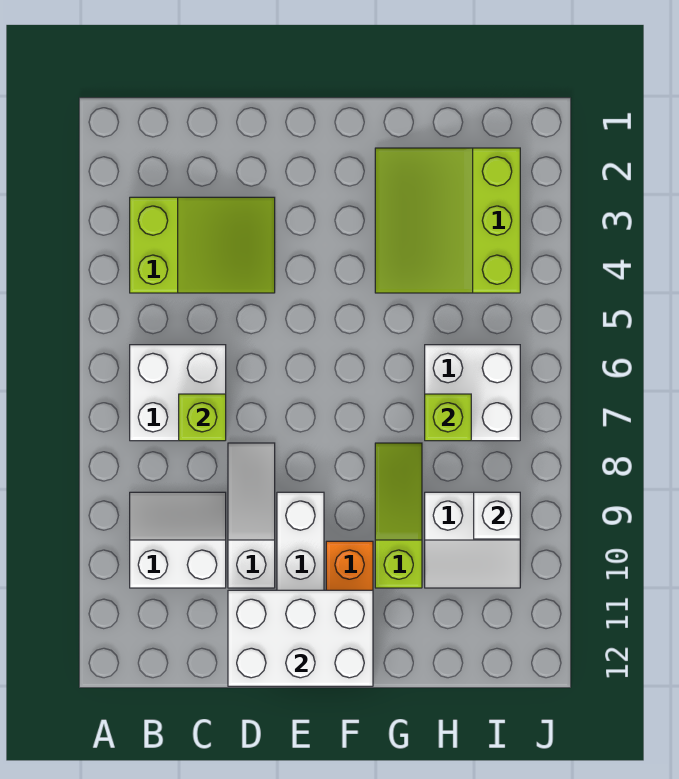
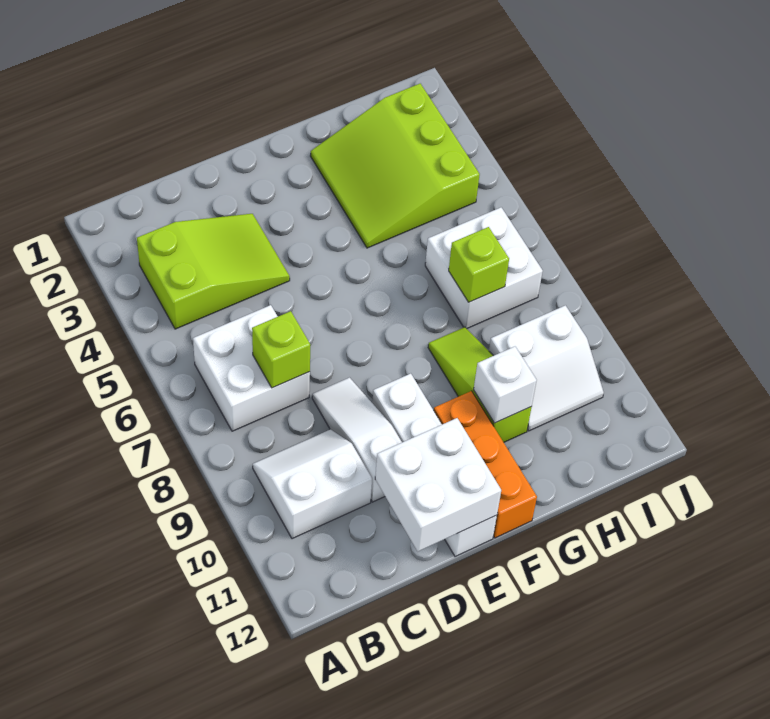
white brick D11:F12 level 2 -> white brick D11:E12 level 2
white brick I9 level 2 -> white brick G10 level 2

